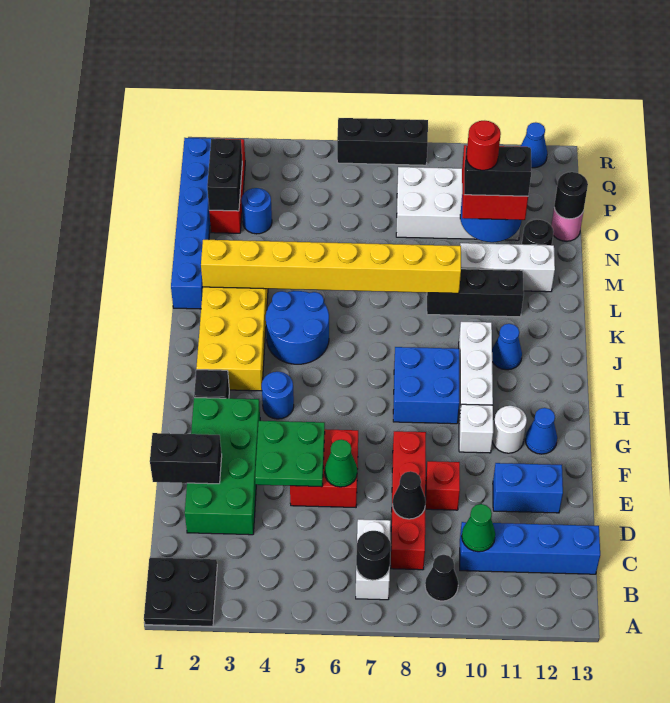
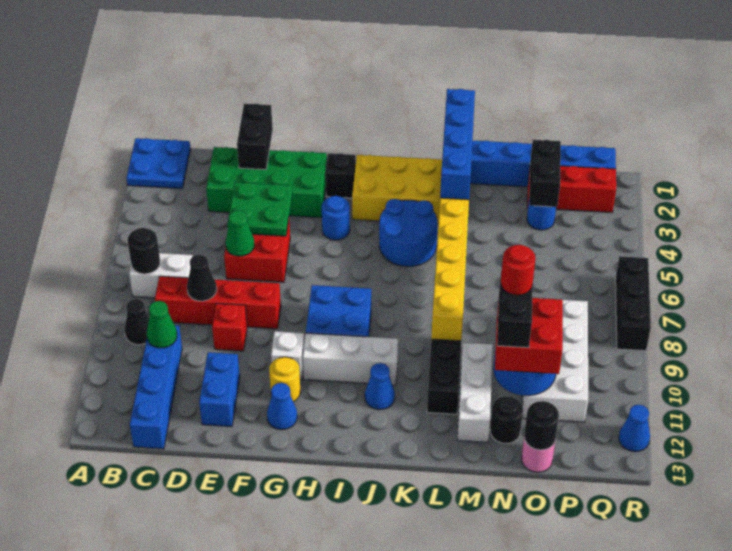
black plate A1:B2 level 1 -> blue plate A1:B2 level 1
white round brick G11 level 1 -> yellow round brick G11 level 1
none -> blue brick L1:L4 level 3
black brick O2:P2 level 2 -> black brick O2:O3 level 2

